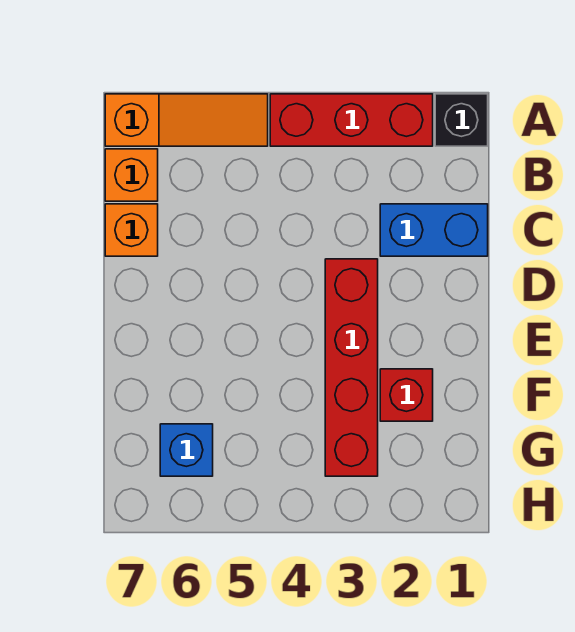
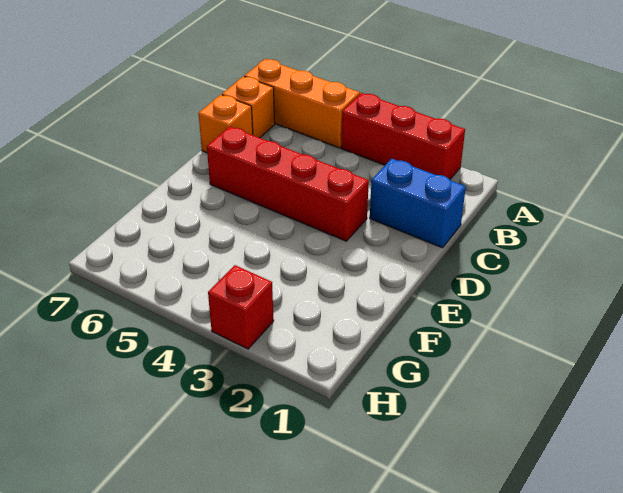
black brick A1 level 1 -> none
orange slope A5:A7 level 1 top 7 -> orange brick A5:A7 level 1
red brick D3:G3 level 1 -> red brick D3:D6 level 1
red brick F2 level 1 -> red brick H3 level 1
blue brick G6 level 1 -> none

